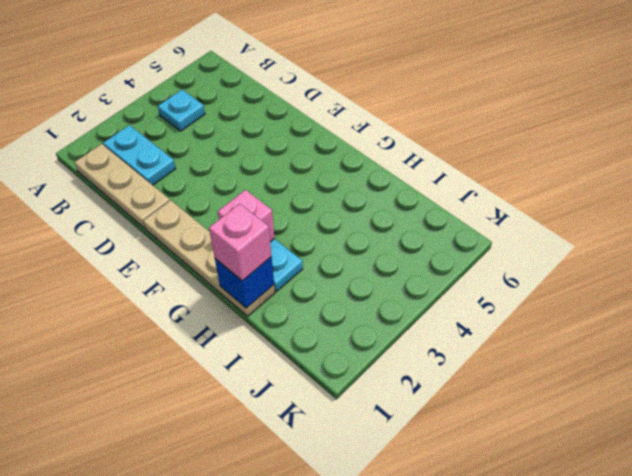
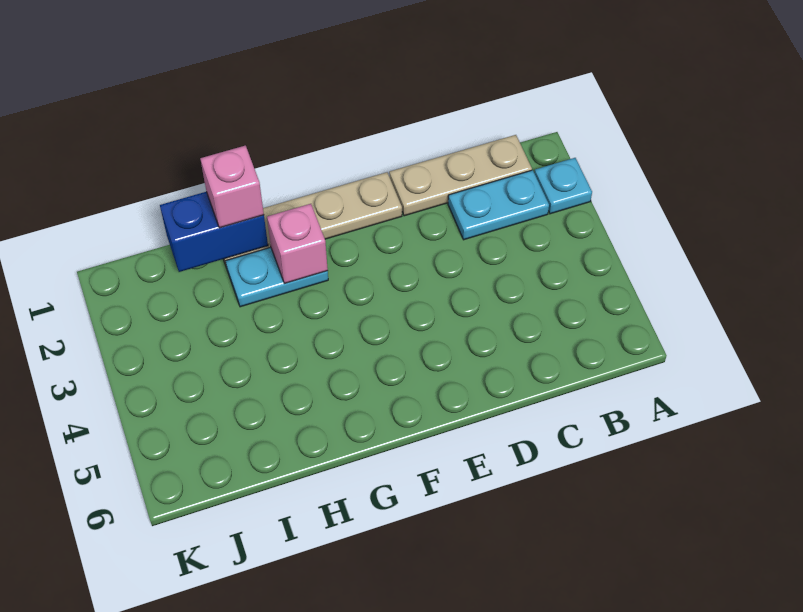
cyan plate B4 level 1 -> cyan plate A2 level 1
blue brick H1 level 2 -> blue brick H1:I1 level 2

